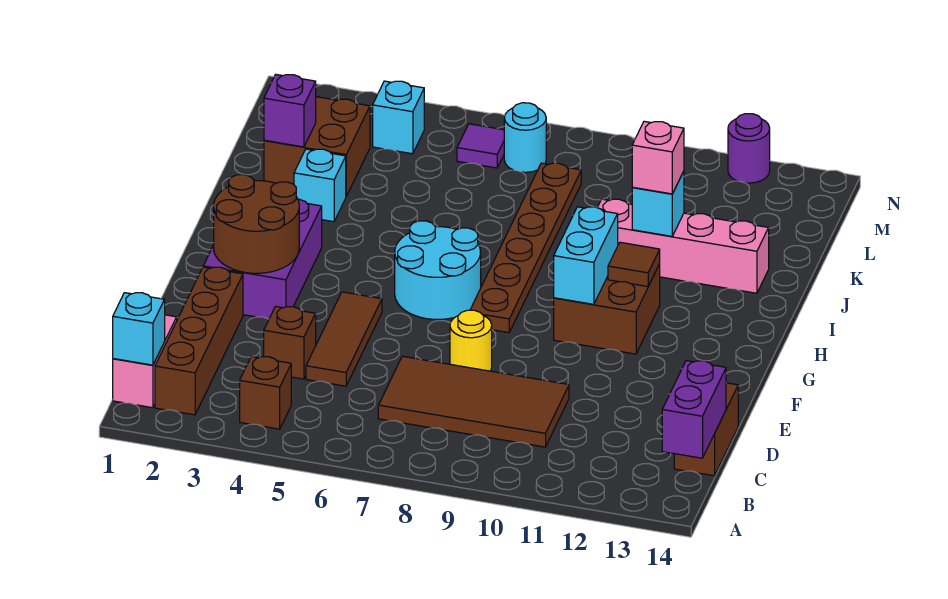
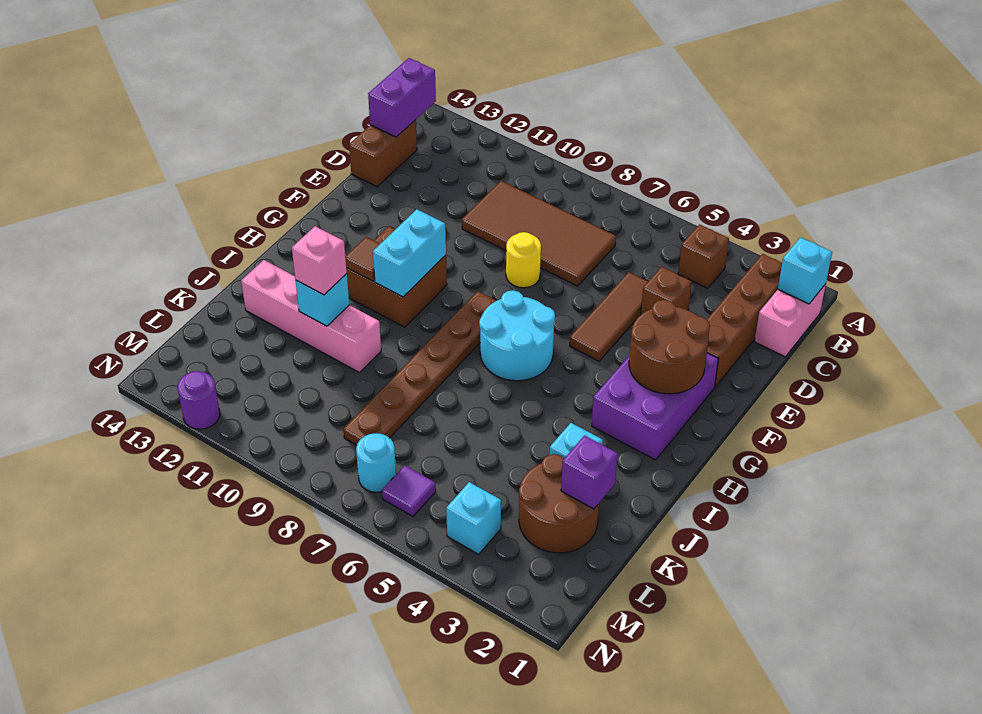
brown brick K2:L3 level 1 -> brown round brick K2:L3 level 1

